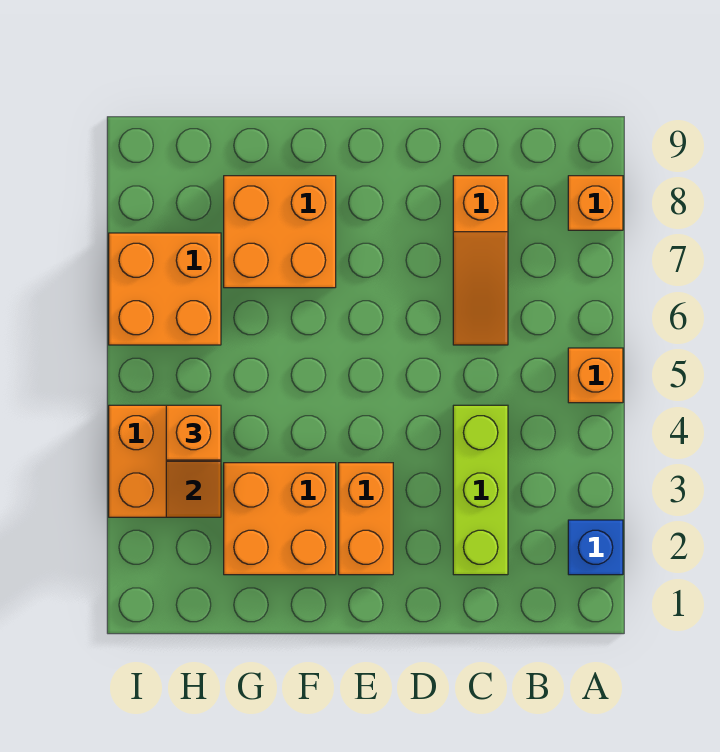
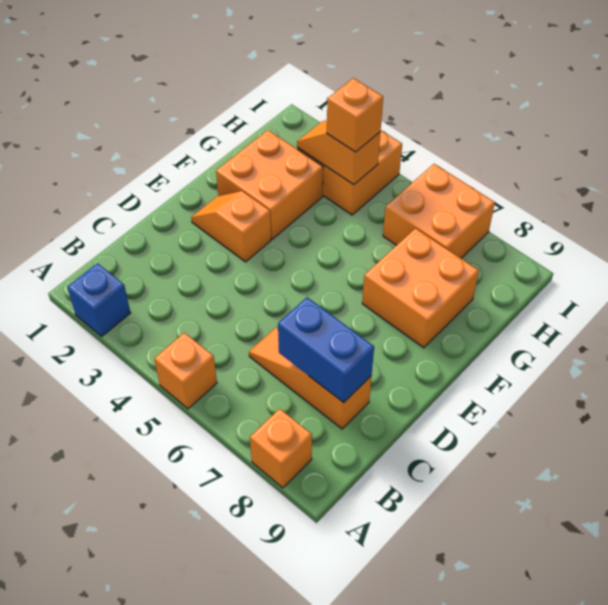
lime brick C2:C4 level 1 -> none
none -> blue brick C7:C8 level 2
orange brick E2:E3 level 1 -> orange slope E2:E3 level 1 top 3

